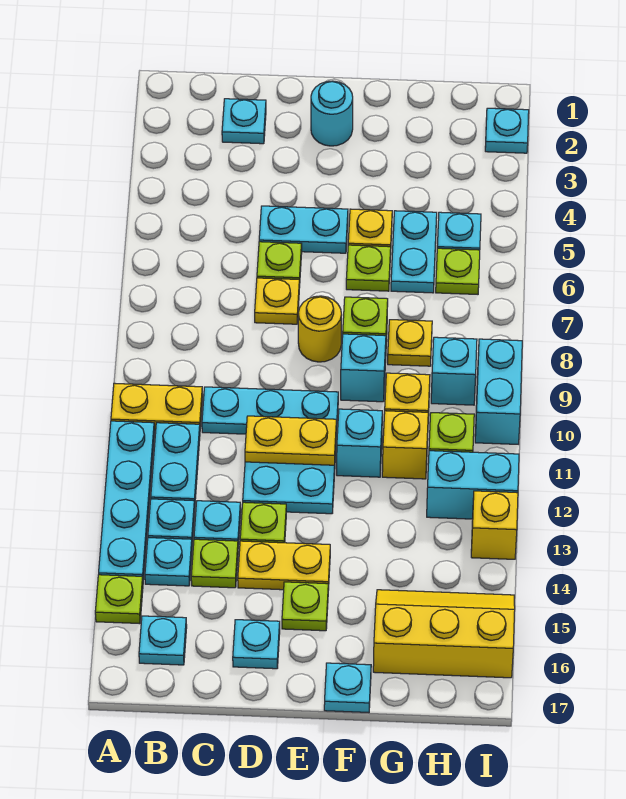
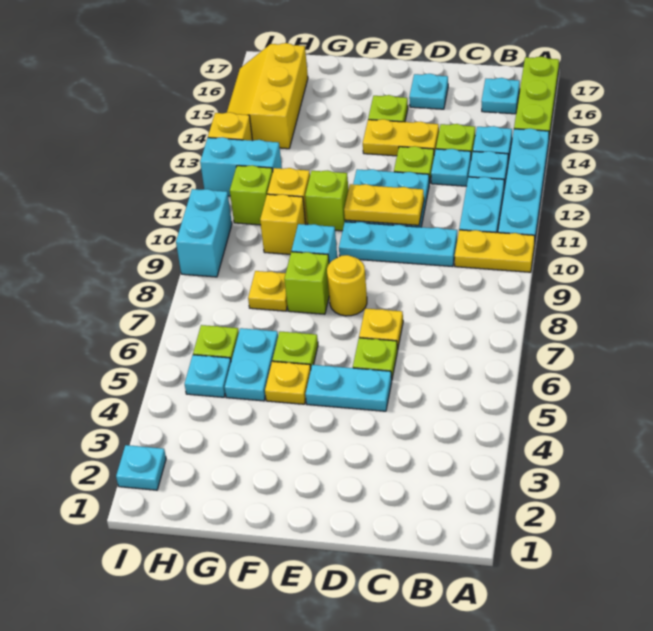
lime plate A15 level 1 -> lime plate A15:A17 level 1
cyan plate C2 level 1 -> none
cyan round brick E2 level 1 -> none
cyan brick F11 level 1 -> lime brick F11 level 1
cyan plate F17 level 1 -> none
yellow slope G15:I16 level 1 top 16 -> yellow slope H14:I16 level 1 top H
cyan brick H9 level 1 -> none

